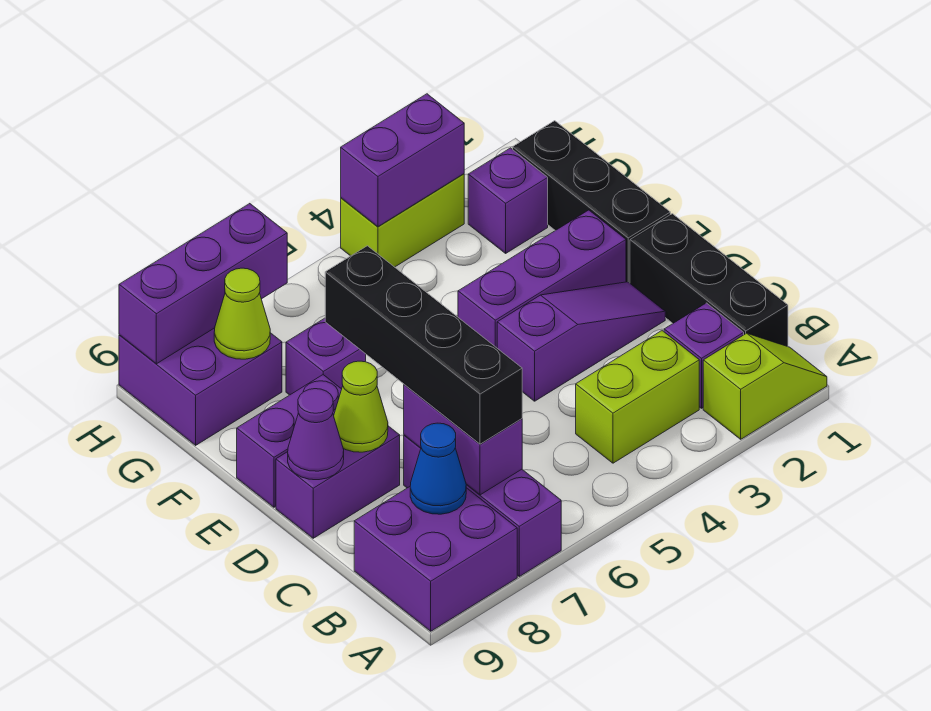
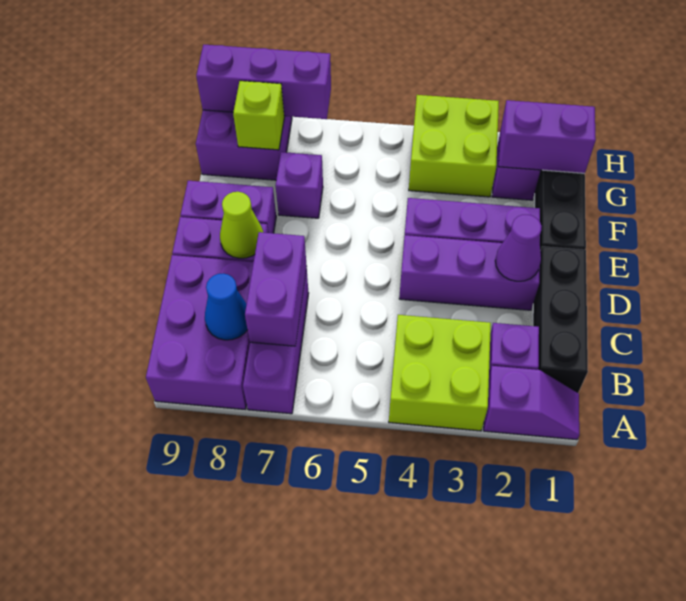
lime slope A1:A2 level 1 top 2 -> purple slope A1:A2 level 1 top 2
purple brick A8:B9 level 1 -> purple brick A8:C9 level 1
lime brick B3:B4 level 1 -> lime brick A3:B4 level 1
black brick B7:E7 level 3 -> none
purple slope D2:D4 level 1 top 4 -> purple brick D2:D4 level 1
purple cone D9 level 2 -> purple cone D2 level 2
lime cone G8 level 2 -> lime brick G8 level 2
lime brick H3:H4 level 1 -> lime brick G3:H4 level 1
purple brick H3:H4 level 2 -> purple brick G1:G2 level 2

